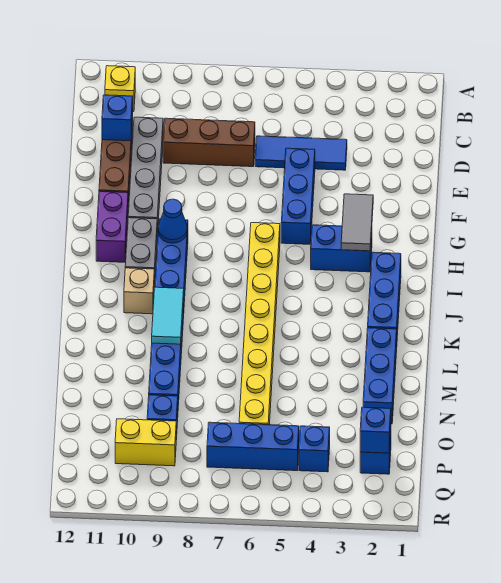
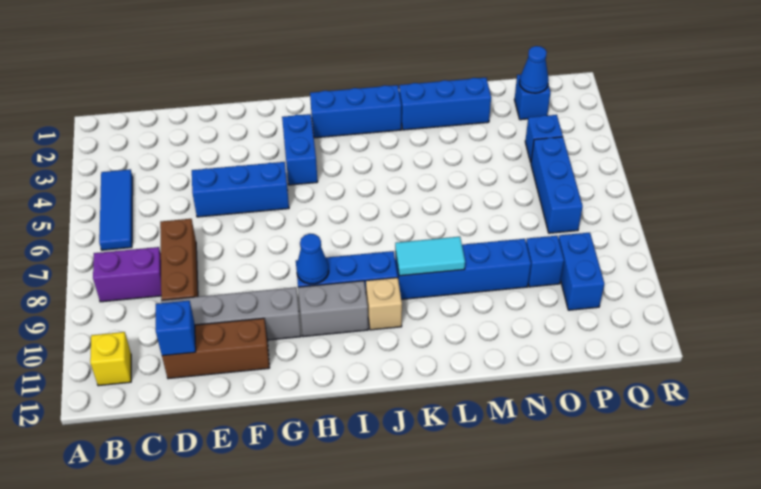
blue tile D4:D6 level 1 -> blue tile B4:B6 level 1
grey tile G3:H3 level 2 -> none
purple brick G11:H11 level 1 -> purple brick B8:C8 level 1
yellow brick H6:O6 level 1 -> none
blue brick P2 level 2 -> blue cone P2 level 2
yellow brick P9:P10 level 1 -> blue brick P9:P10 level 1

